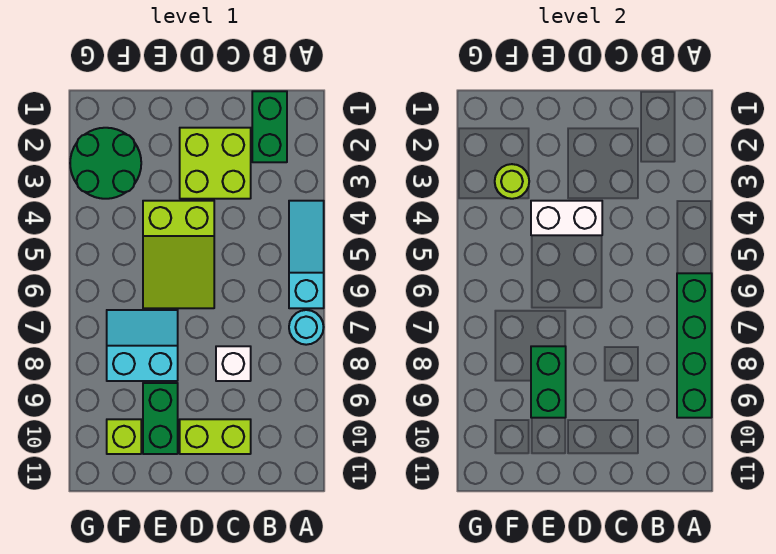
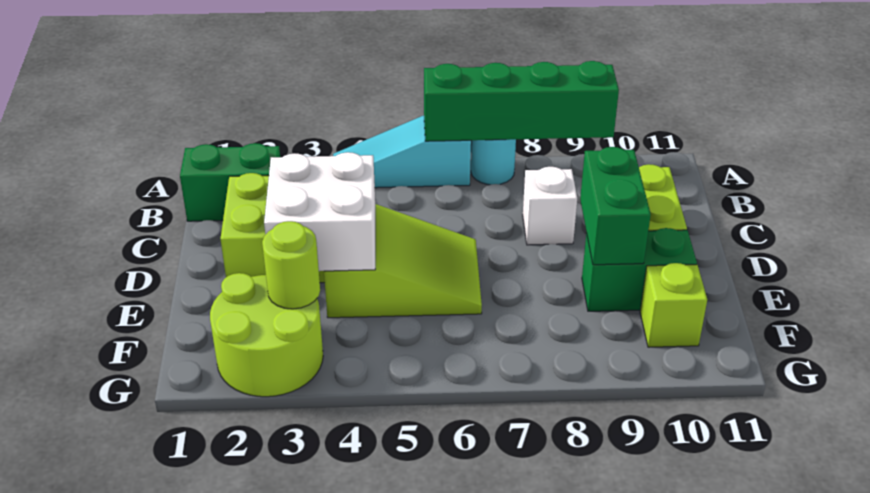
white brick D4:E4 level 2 -> white brick D3:E4 level 2
cyan slope E7:F8 level 1 top 8 -> none
green brick E8:E9 level 2 -> green brick D9:E9 level 2
green round brick F2:G3 level 1 -> lime round brick F2:G3 level 1

